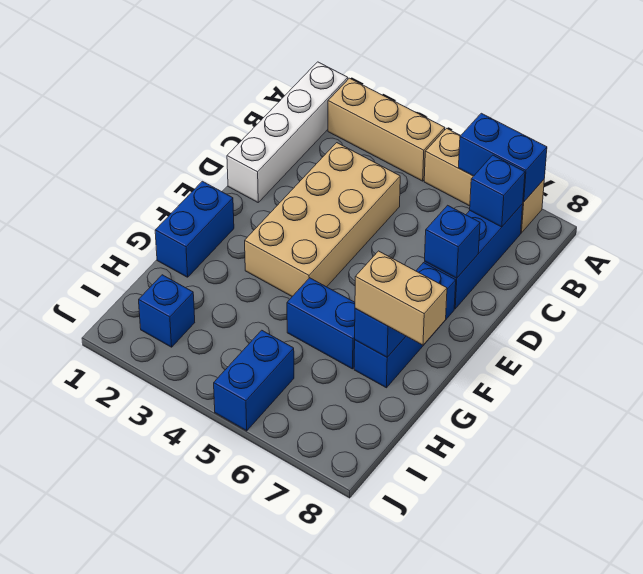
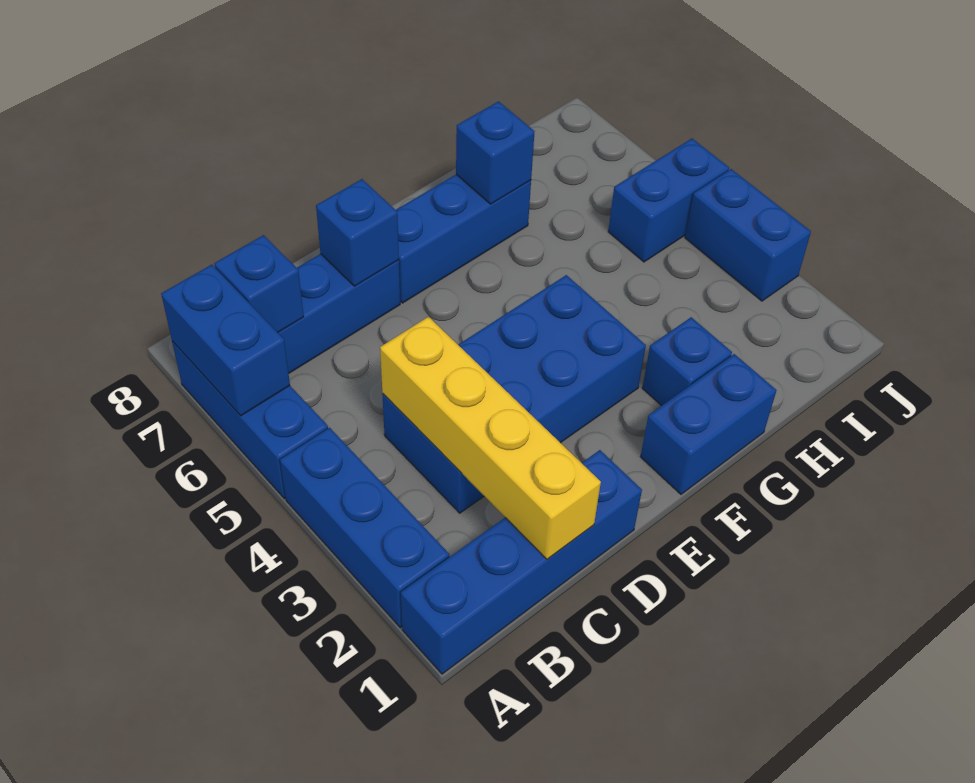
white brick A1:D1 level 1 -> blue brick A1:D1 level 1
tan brick A2:A4 level 1 -> blue brick A2:A4 level 1
tan brick A5:A7 level 1 -> blue brick A5:A7 level 1
none -> yellow brick C1:C4 level 2
tan brick C3:F4 level 1 -> blue brick C3:F4 level 1
blue brick G5:G6 level 1 -> blue brick J3:J4 level 1
tan brick G7:G8 level 3 -> none
blue brick I2 level 1 -> blue brick G2 level 1

